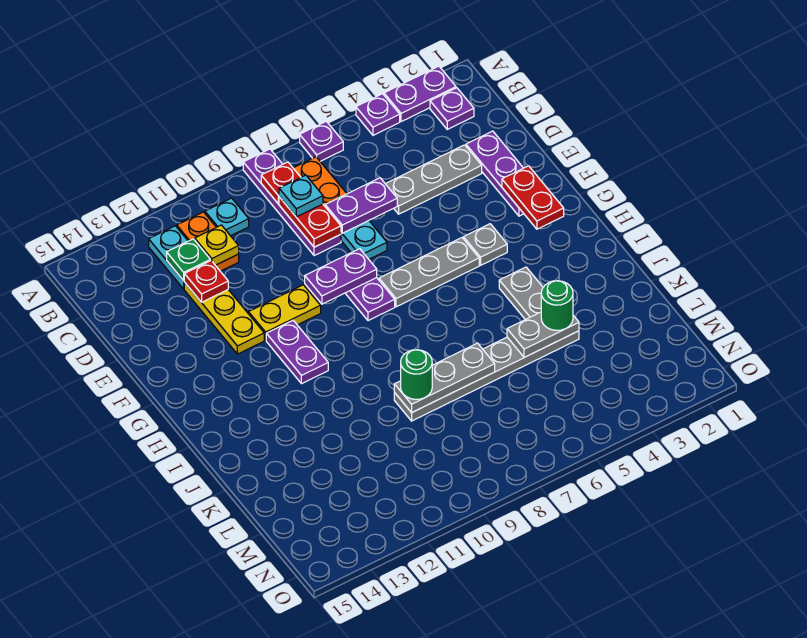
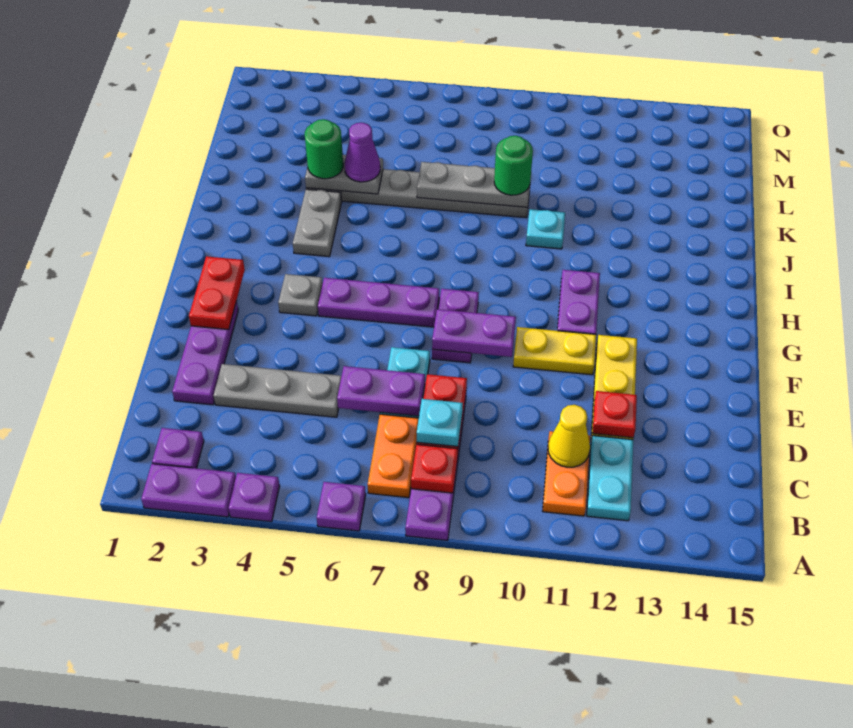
cyan plate B10 level 1 -> cyan plate J10 level 1
yellow plate C11 level 2 -> yellow cone C11 level 2
green plate C12 level 2 -> none
grey plate G5:G7 level 1 -> purple plate G5:G7 level 1
none -> purple cone K5 level 3

